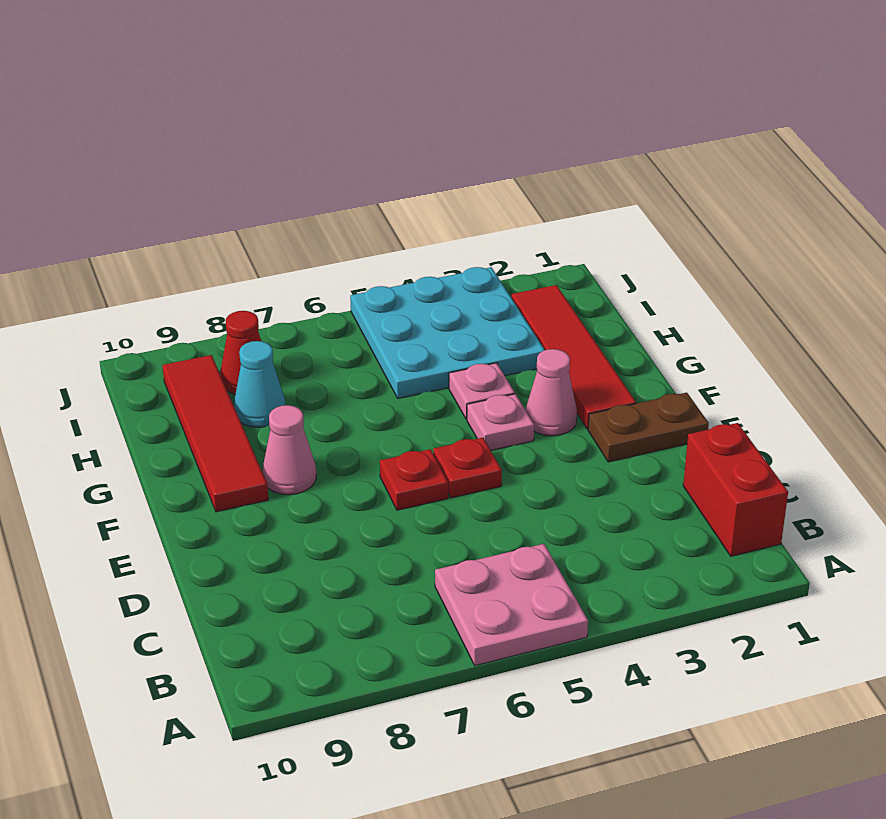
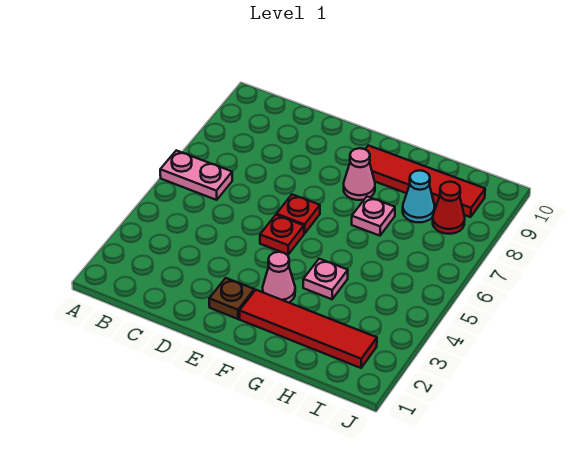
pink plate A5:B6 level 1 -> pink plate A6:B6 level 1
red brick B1:C1 level 1 -> none
brown plate E1:E2 level 1 -> brown plate E2 level 1
pink plate F4 level 1 -> pink plate G7 level 1
cyan plate H3:J5 level 1 -> none

